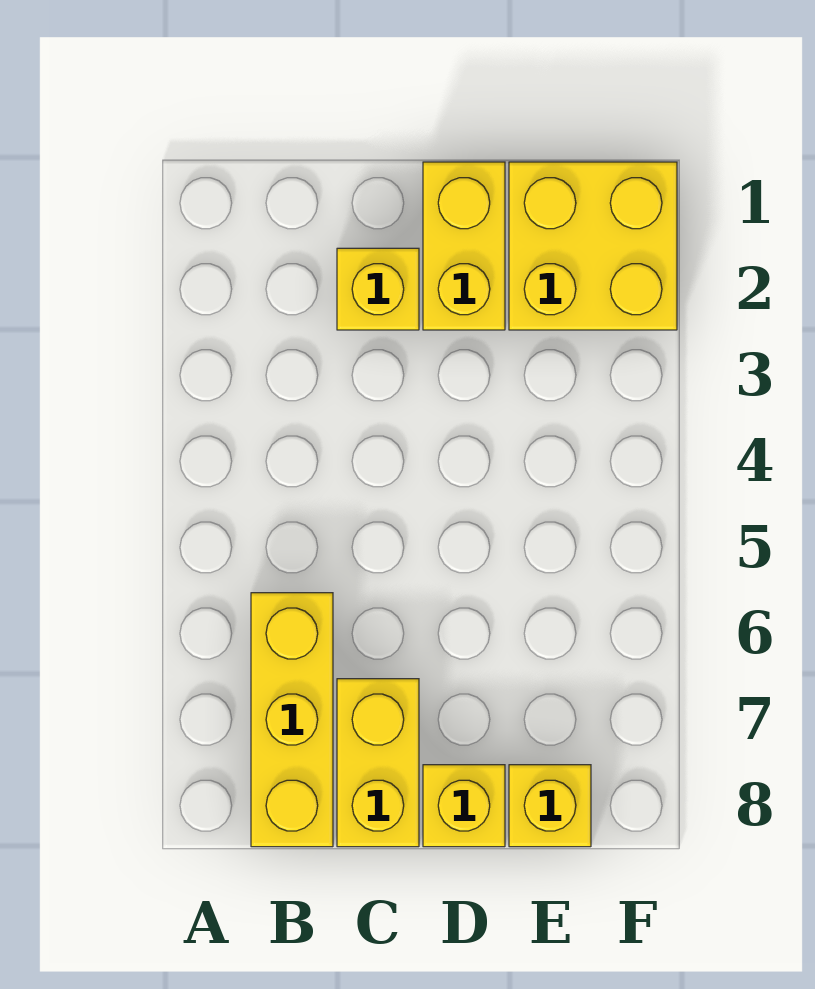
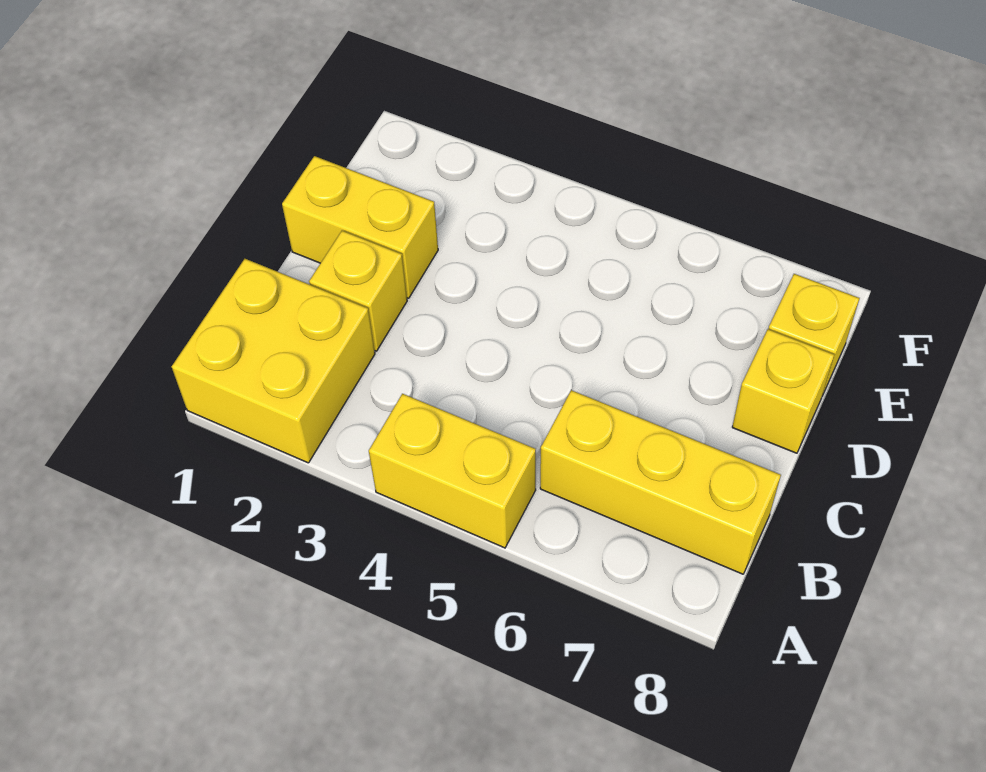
yellow brick C7:C8 level 1 -> yellow brick A4:A5 level 1
yellow brick E1:F2 level 1 -> yellow brick A1:B2 level 1

